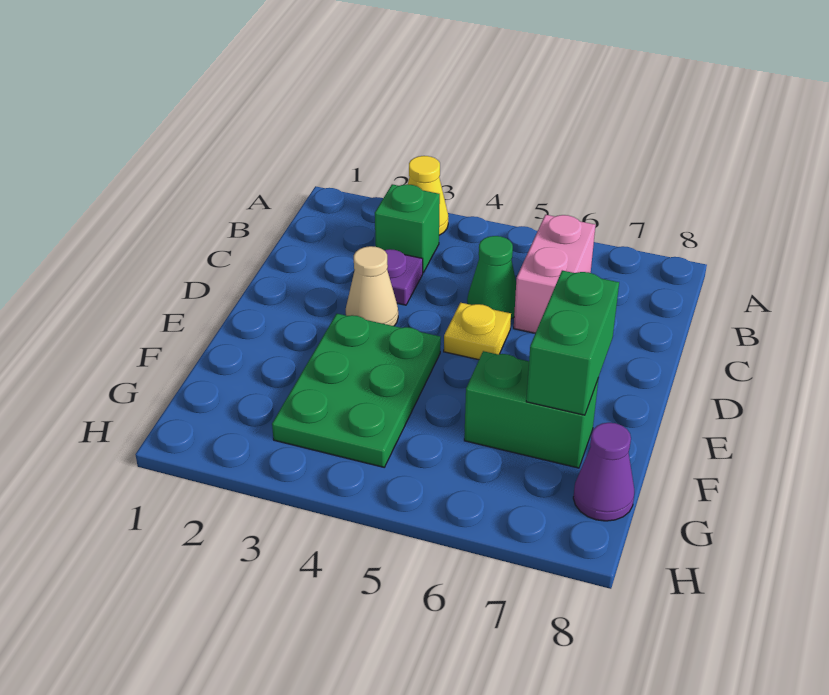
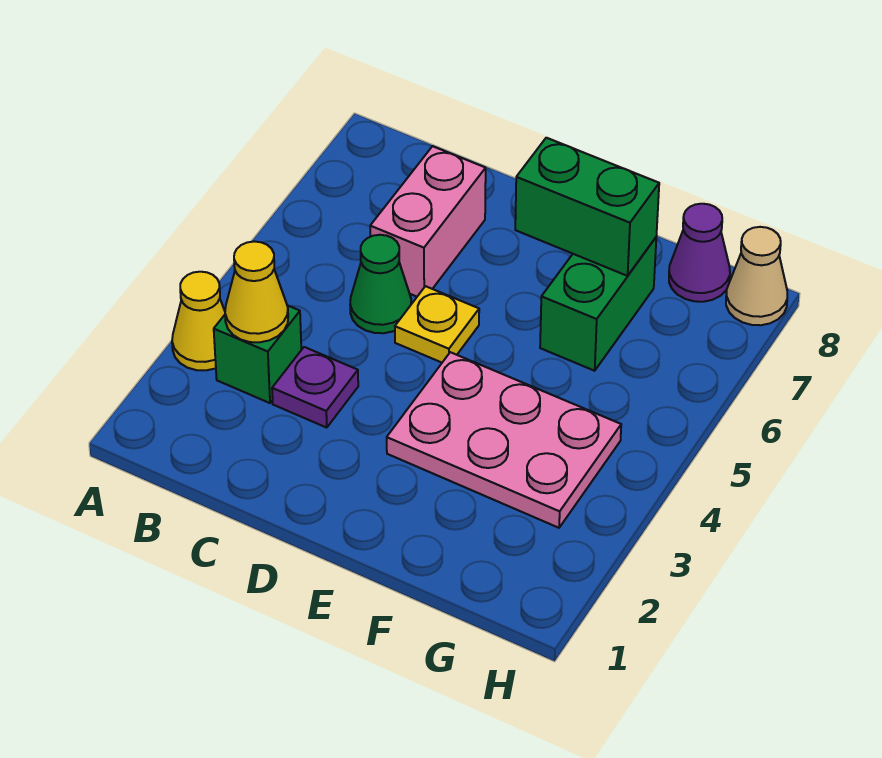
none -> yellow cone B3 level 2
pink brick B6:C6 level 1 -> pink brick C6:C7 level 1
tan cone D3 level 1 -> tan cone H8 level 1
green plate E3:G4 level 1 -> pink plate E3:G4 level 1

